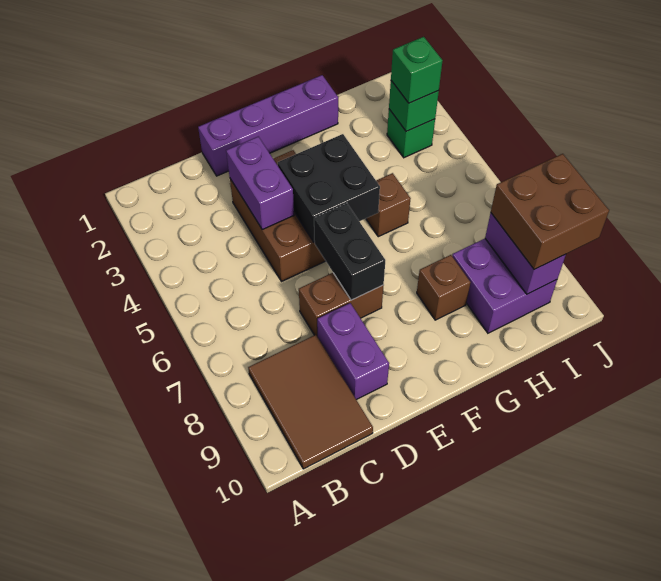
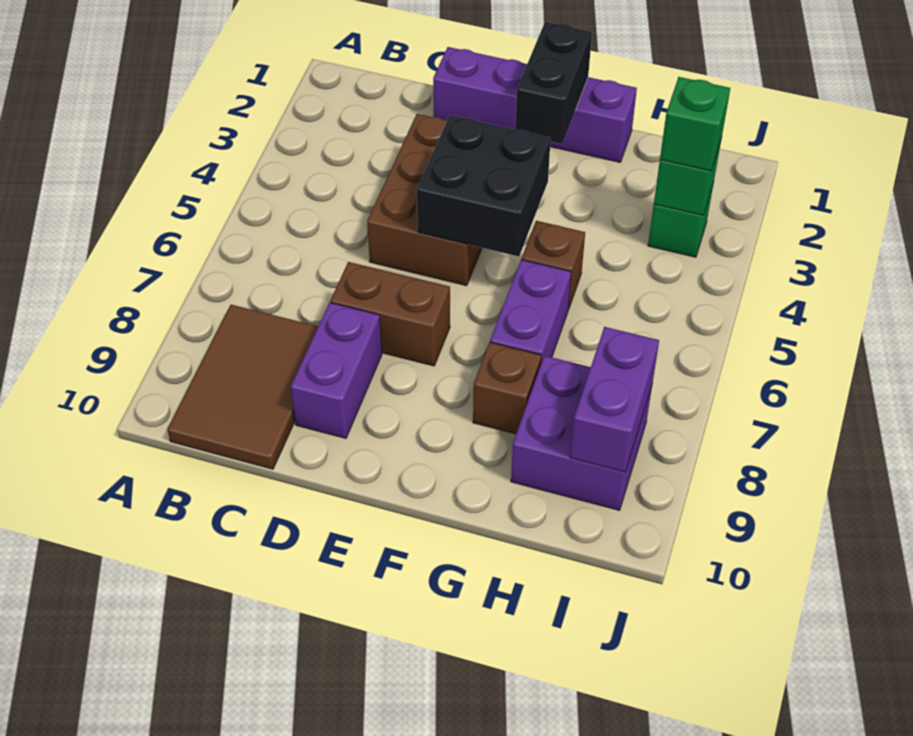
purple brick D3:D4 level 2 -> purple brick G6:G7 level 1
black brick E6:E7 level 2 -> black brick F1:F2 level 2
brown brick I8:J9 level 3 -> none

